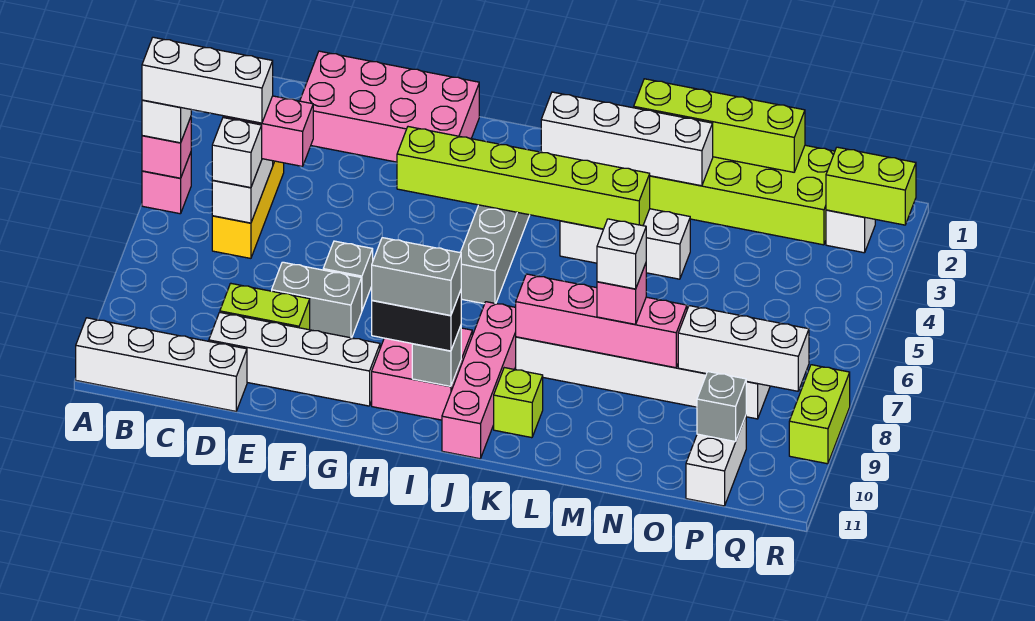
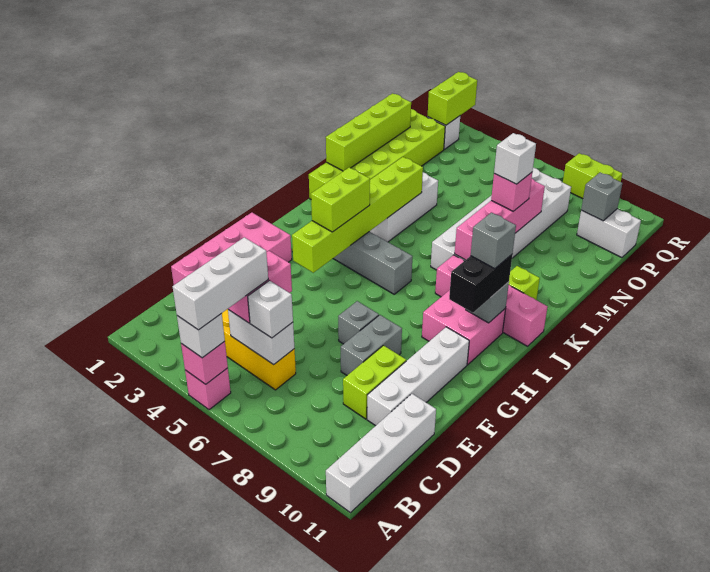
none -> lime brick H4:I4 level 3
grey brick H10:I10 level 4 -> grey brick I10 level 4
white brick J2:M2 level 2 -> none
white brick O8:Q8 level 2 -> none

